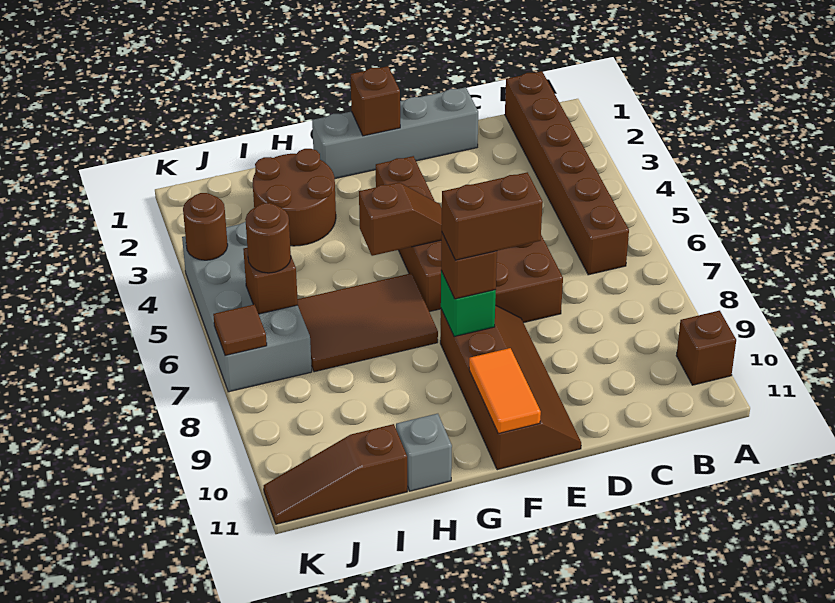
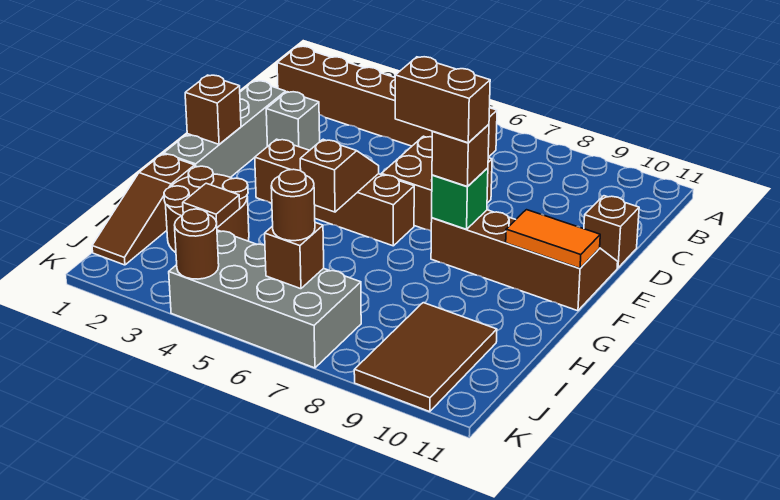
brown brick A10 level 1 -> brown brick D11 level 1
brown brick E8:F8 level 4 -> brown brick F7:F8 level 4
brown tile G6:I7 level 1 -> brown tile I9:K10 level 1
grey brick H11 level 1 -> grey brick D2 level 1
brown slope I11:K11 level 1 top I -> brown slope H1:J1 level 1 top H
brown tile K7 level 2 -> brown tile I3 level 2

